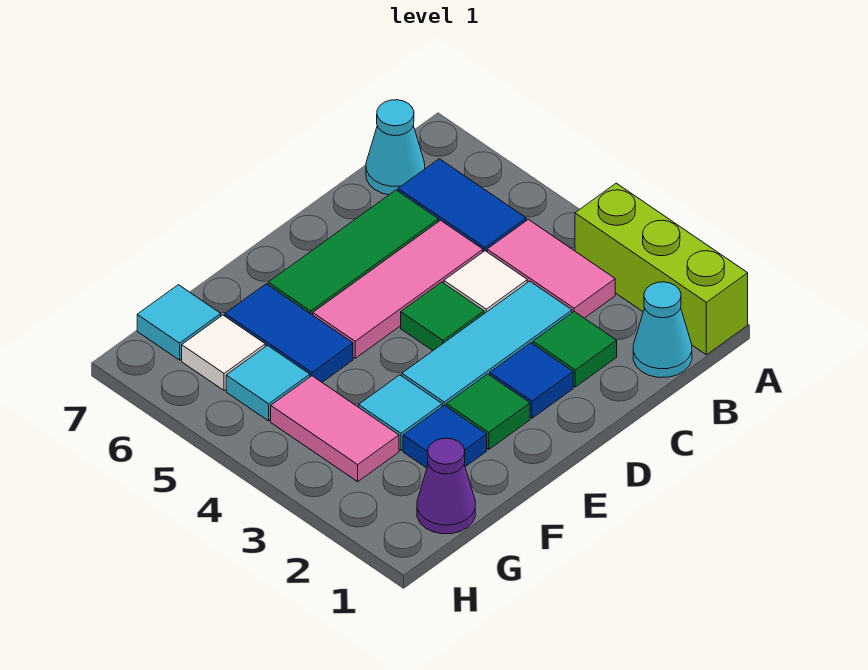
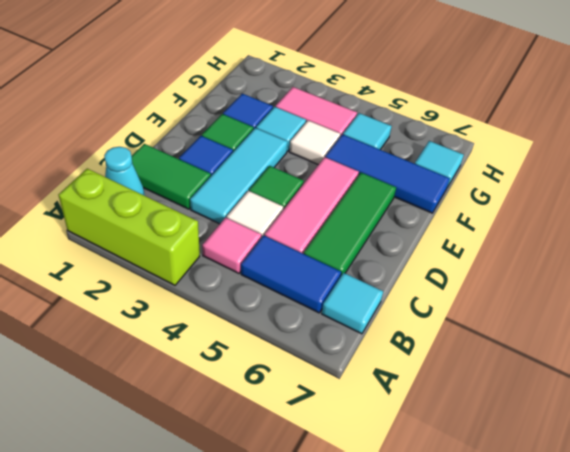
pink tile B3:B4 level 1 -> pink tile B4 level 1
cyan cone B7 level 1 -> cyan tile B7 level 1
green tile C2 level 1 -> green tile C1:C2 level 1
blue tile F5:F6 level 1 -> blue tile F5:F7 level 1
purple cone G1 level 1 -> none
white tile G6 level 1 -> white tile F4 level 1

